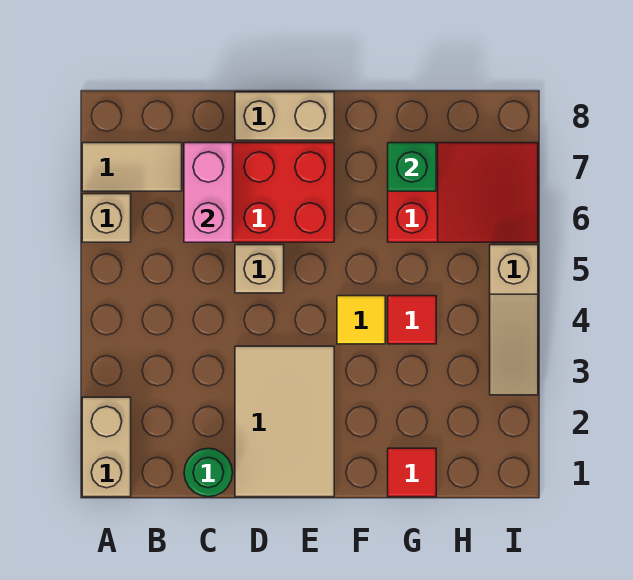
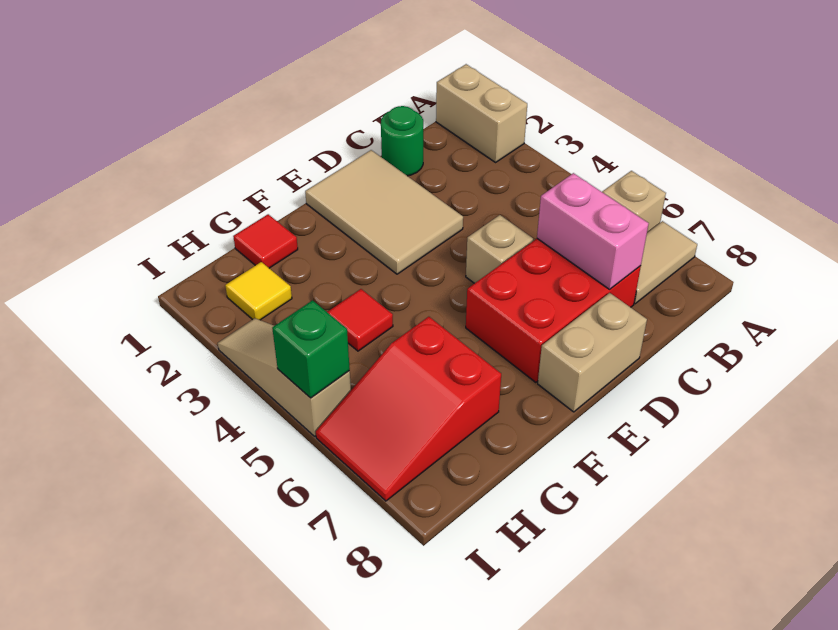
yellow tile F4 level 1 -> yellow tile H2 level 1
green brick G7 level 2 -> green brick I5 level 2

